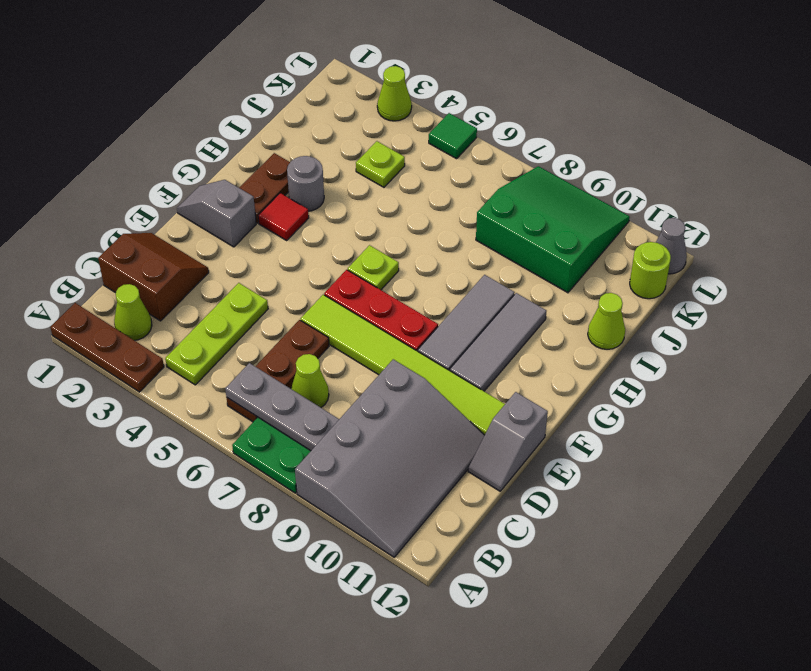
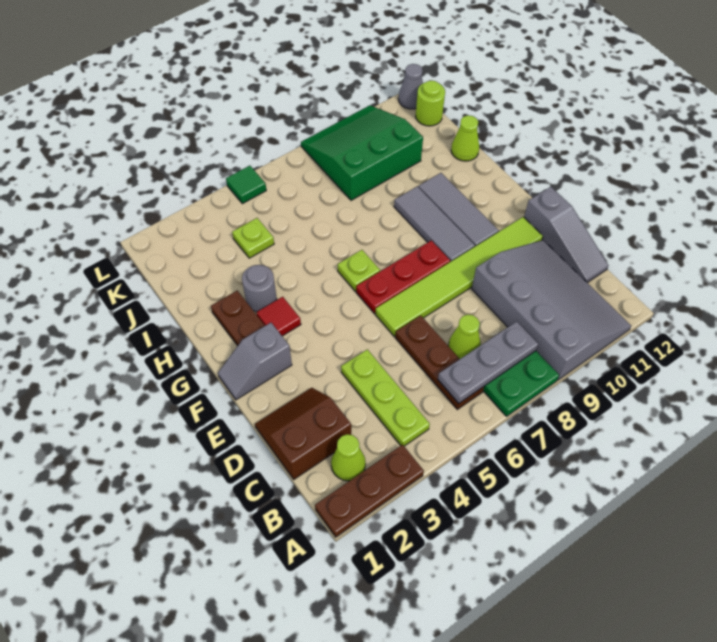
grey slope D12:E12 level 1 top E -> grey slope C12:E12 level 1 top E
lime cone L3 level 1 -> none

